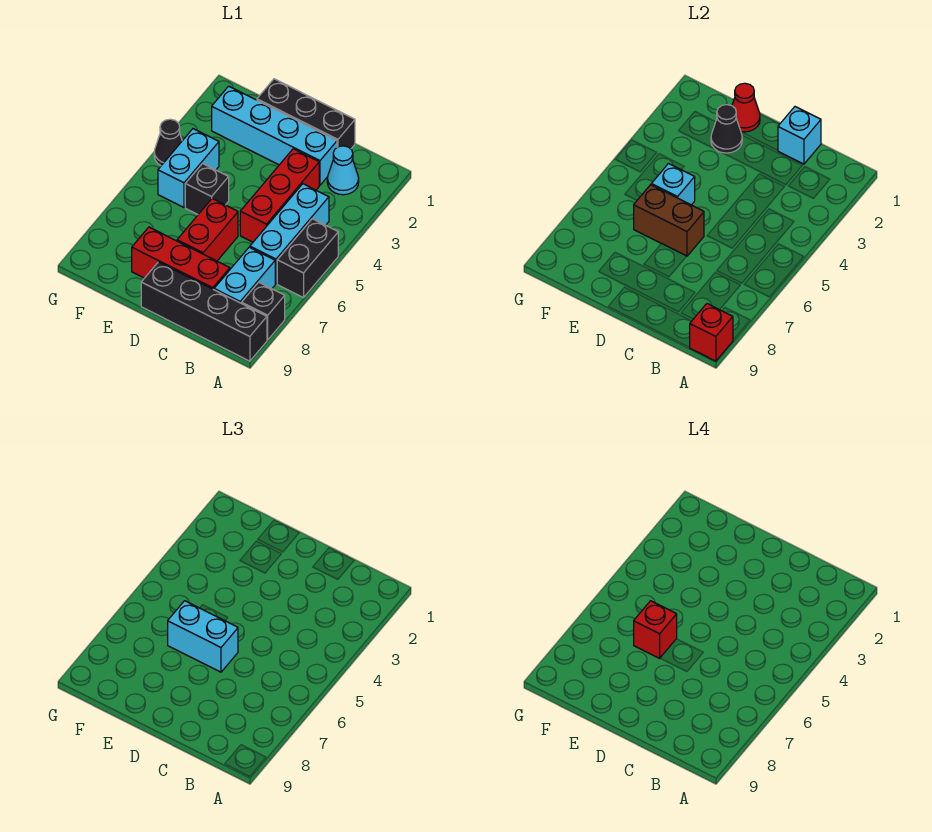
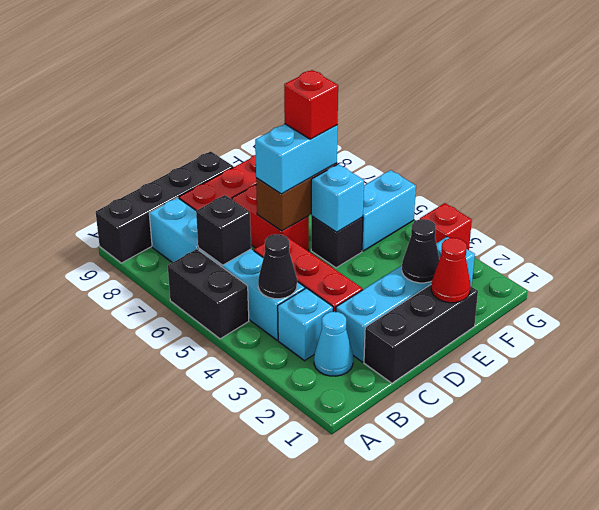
black brick A8 level 1 -> black brick B6 level 2
red brick A9 level 2 -> red brick G3 level 1
cyan brick C1 level 2 -> cyan brick B3 level 1
cyan brick F4:F5 level 1 -> cyan brick F5:G5 level 1
black cone G4 level 1 -> black cone B4 level 2

